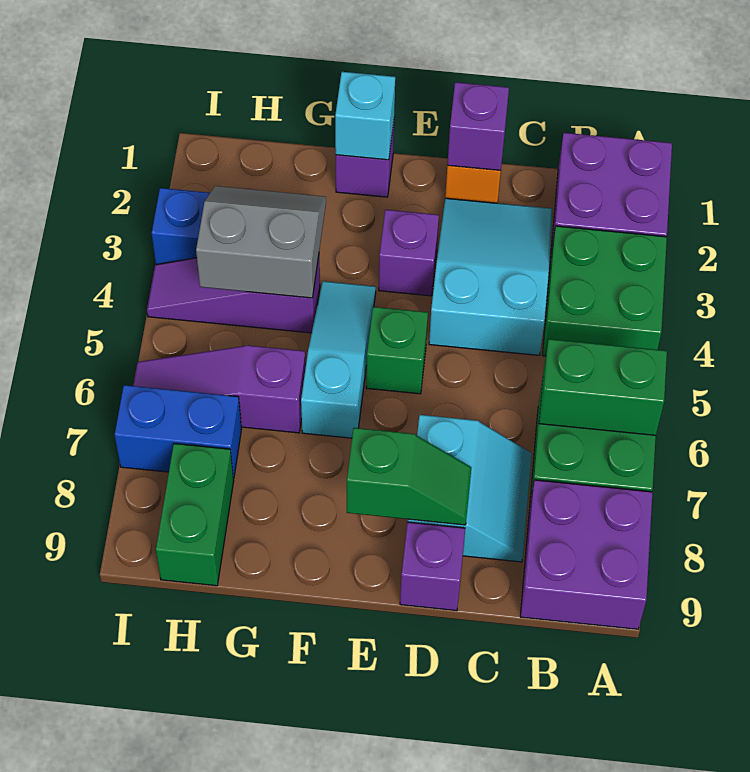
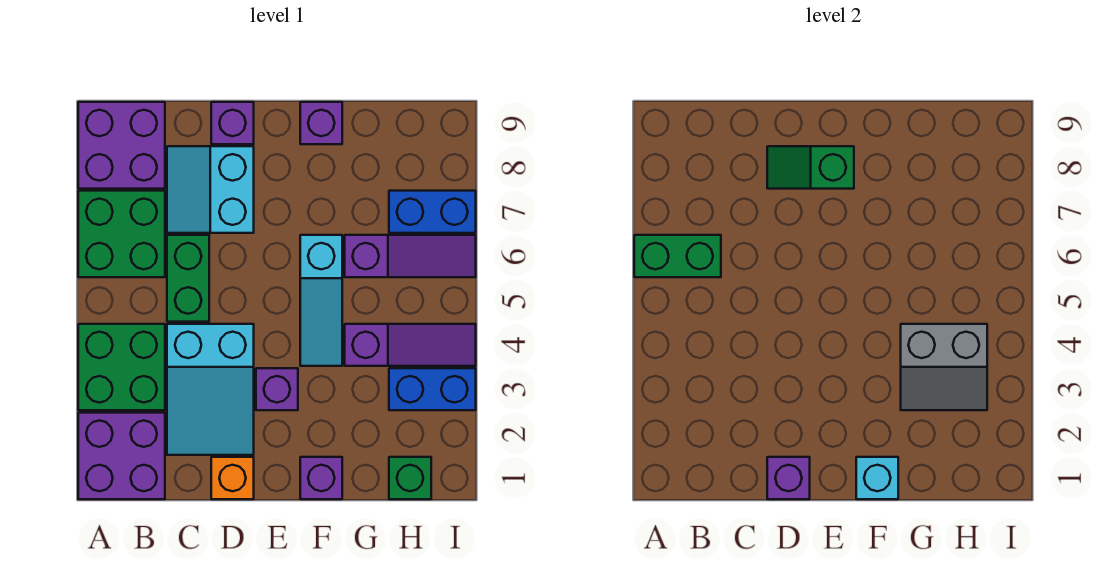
green brick E5 level 1 -> green brick H1 level 1
none -> purple brick F9 level 1
green brick H8:H9 level 1 -> green brick C5:C6 level 1

